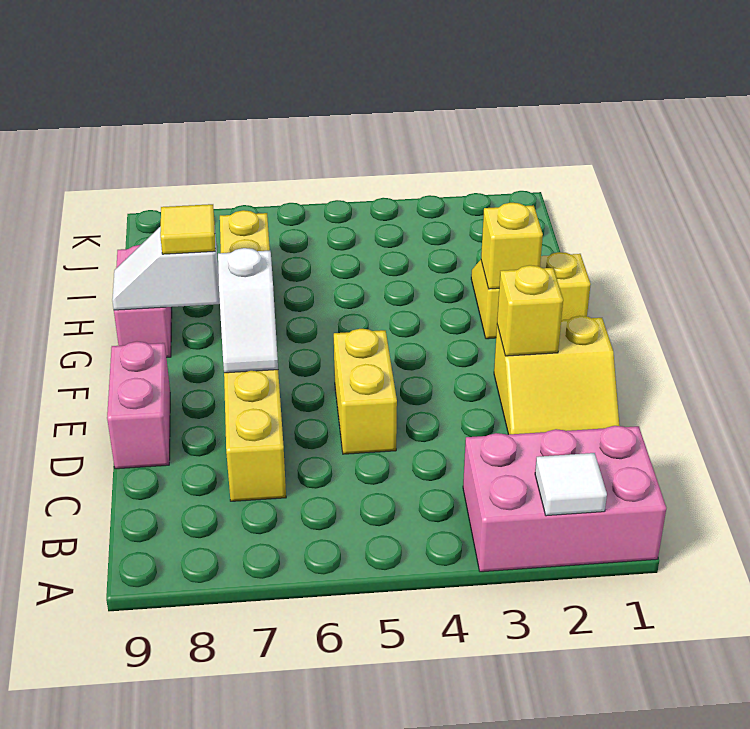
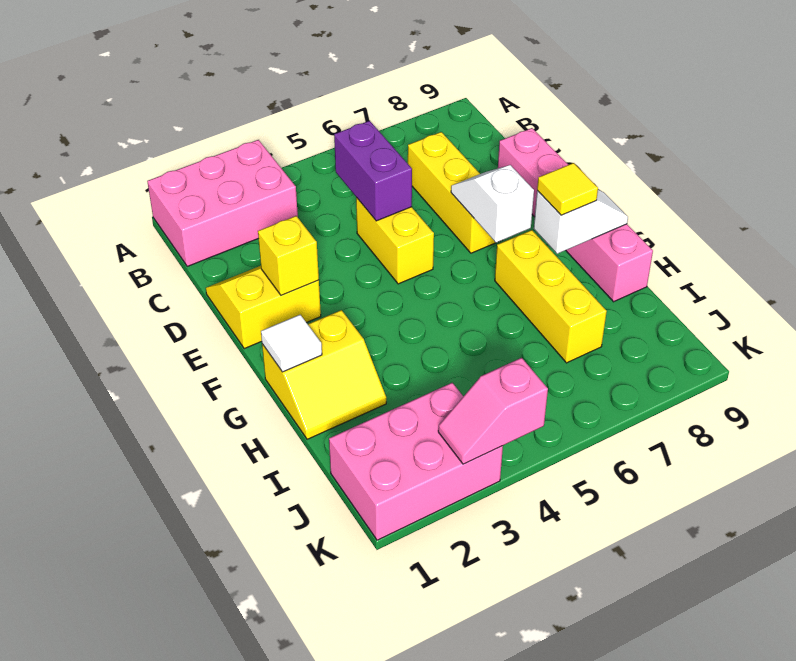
white tile A2 level 2 -> white tile G1 level 2
none -> purple brick C5:D5 level 2
yellow brick G2 level 2 -> none
none -> pink brick J1:K3 level 1
none -> pink slope K3:K4 level 2 top 4

